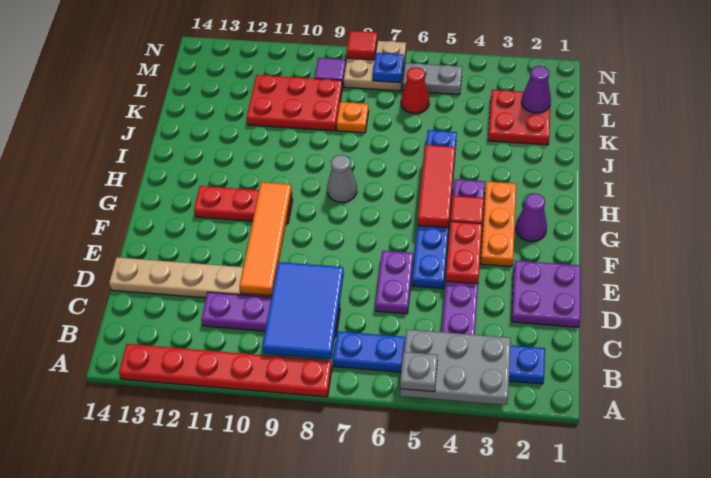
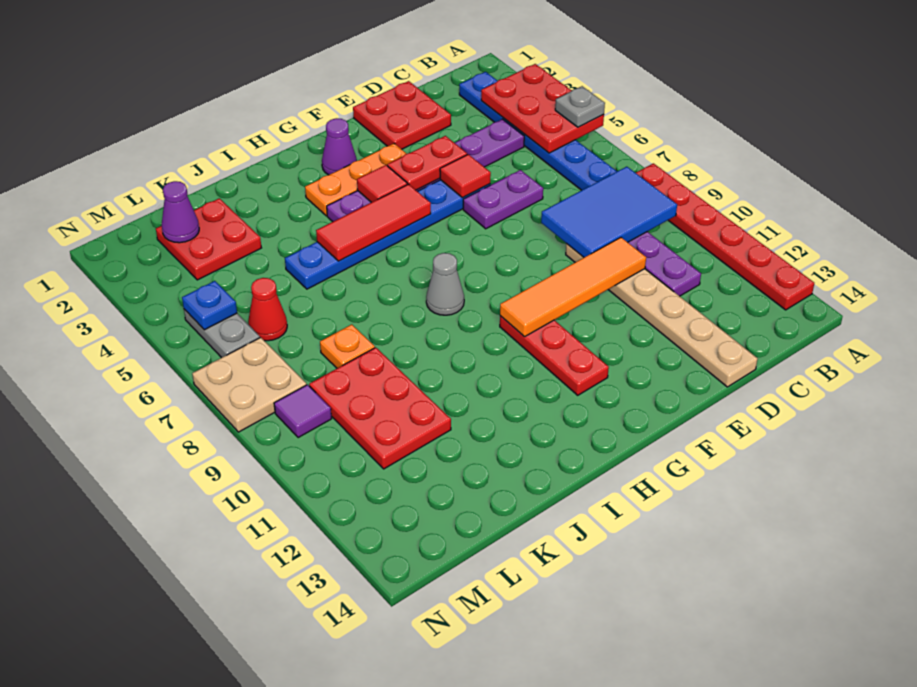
grey plate A3:B5 level 2 -> red plate A3:B5 level 2
purple plate D1:E2 level 1 -> red plate D1:E2 level 1
blue plate M7 level 2 -> blue plate M5 level 2
red tile N8 level 2 -> red tile E5 level 2

